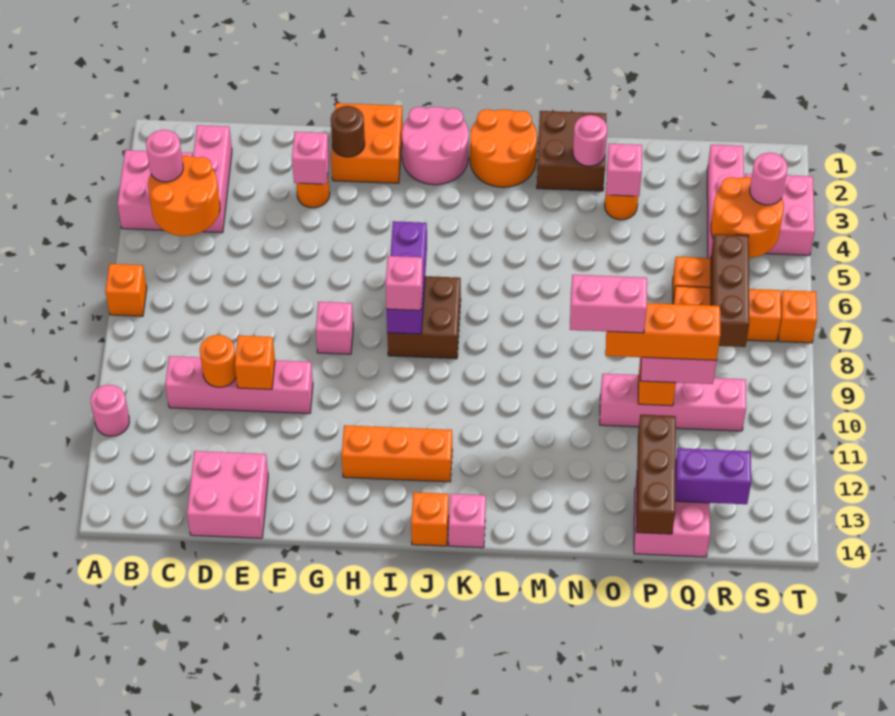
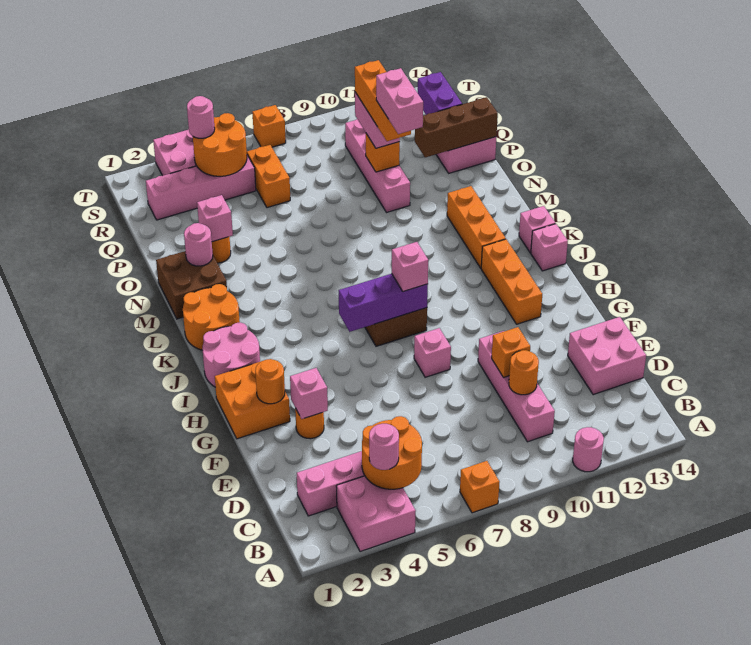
brown round brick G2 level 2 -> orange round brick G2 level 2
orange brick J14 level 1 -> pink brick J14 level 1
orange brick Q7:S7 level 1 -> orange brick K12:M12 level 1
brown brick R6:R8 level 2 -> none

